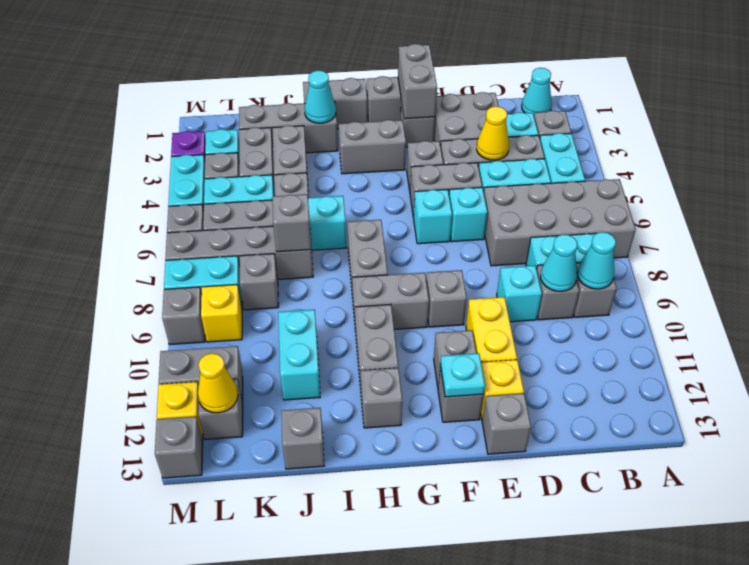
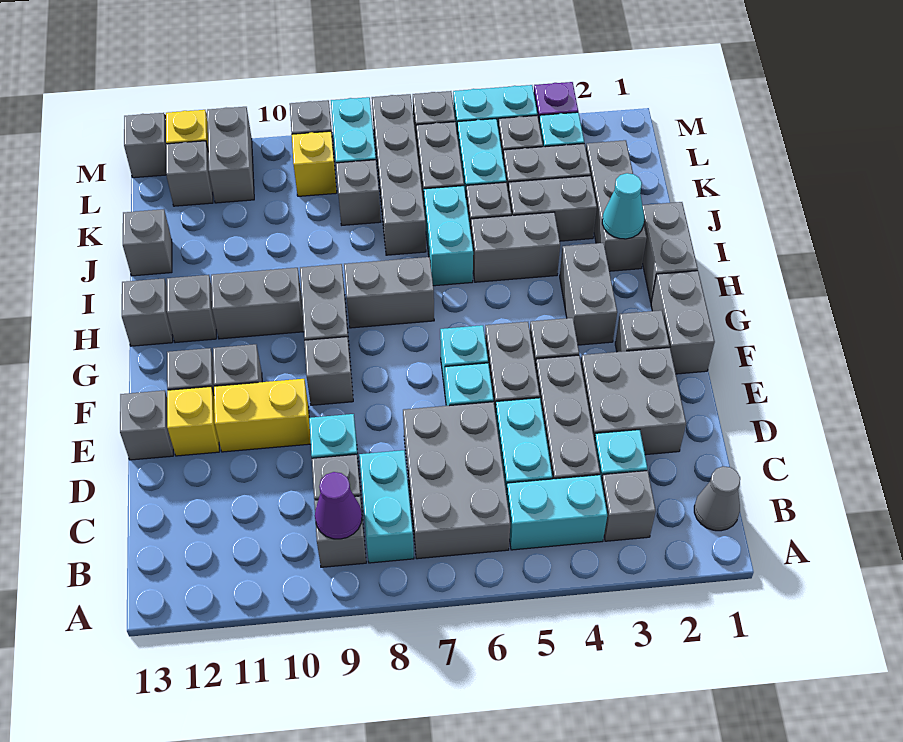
grey brick A6:D7 level 1 -> grey brick B6:D7 level 1
cyan cone B1 level 1 -> grey cone B1 level 1
cyan cone B9 level 2 -> purple cone B9 level 2
cyan cone C9 level 2 -> none
yellow cone D4 level 2 -> none
grey brick F1:F2 level 2 -> grey brick I4:I5 level 1
cyan plate F12 level 2 -> none
grey brick J7 level 2 -> grey brick H13 level 1
cyan brick J10:J11 level 1 -> none
yellow cone L12 level 2 -> none

